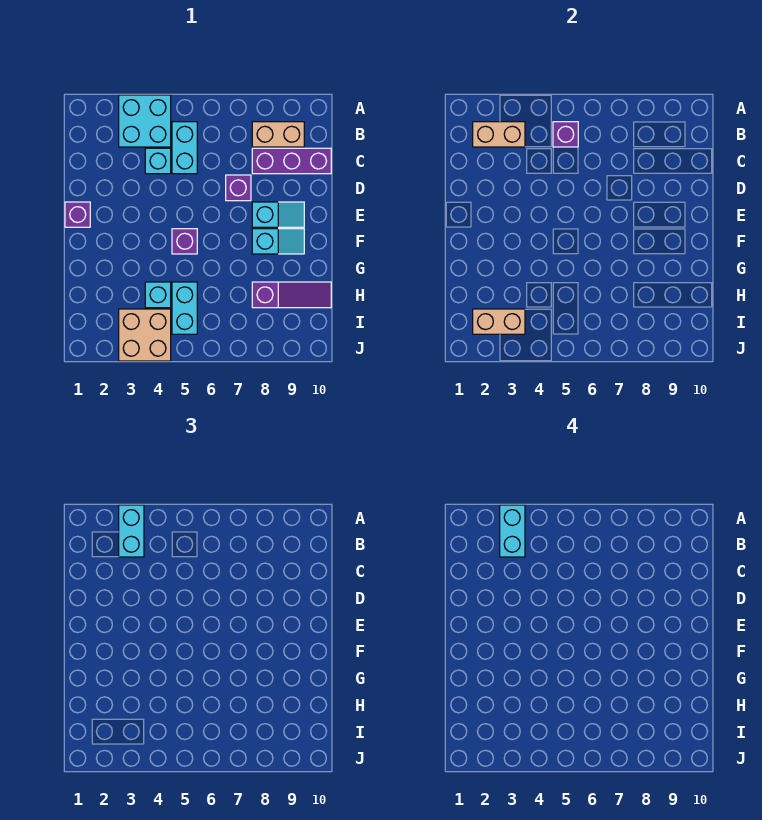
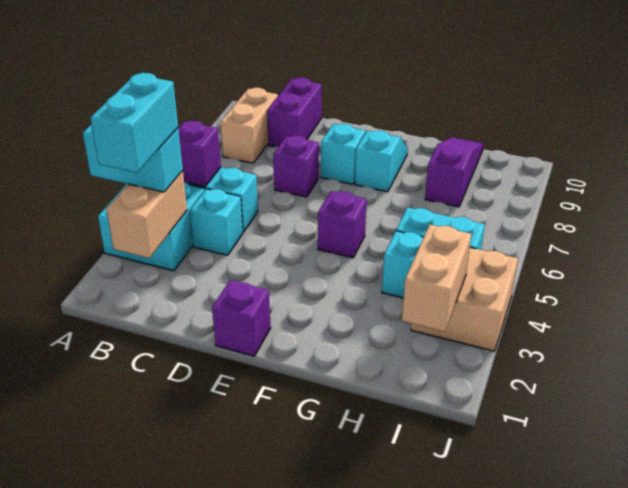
cyan brick A3:B3 level 4 -> cyan brick B2:B3 level 4
purple brick C8:C10 level 1 -> purple brick C9:C10 level 1

